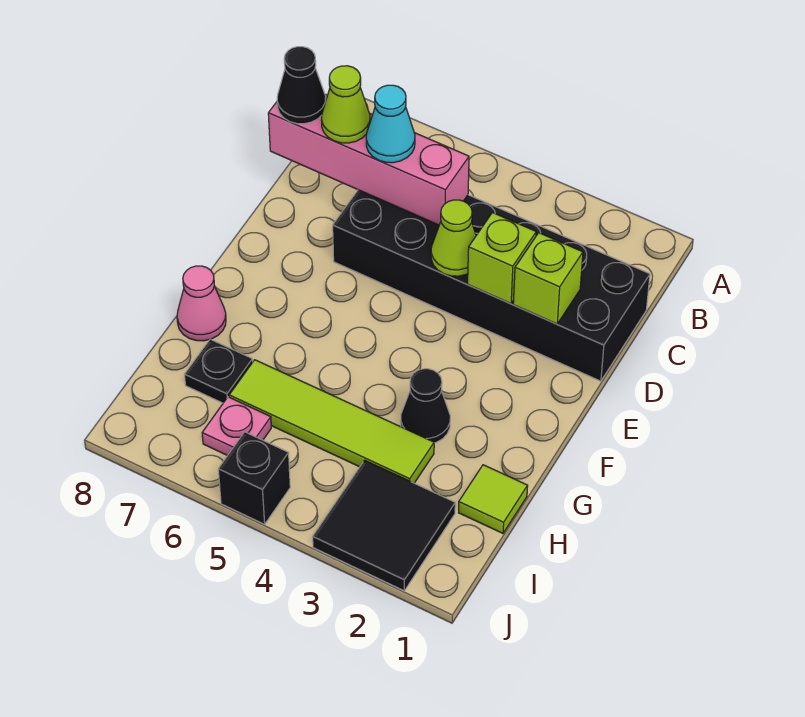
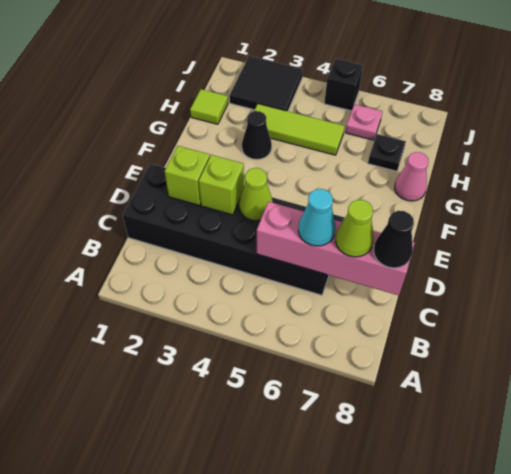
lime tile H3:H6 level 1 -> lime tile H3:H5 level 1

